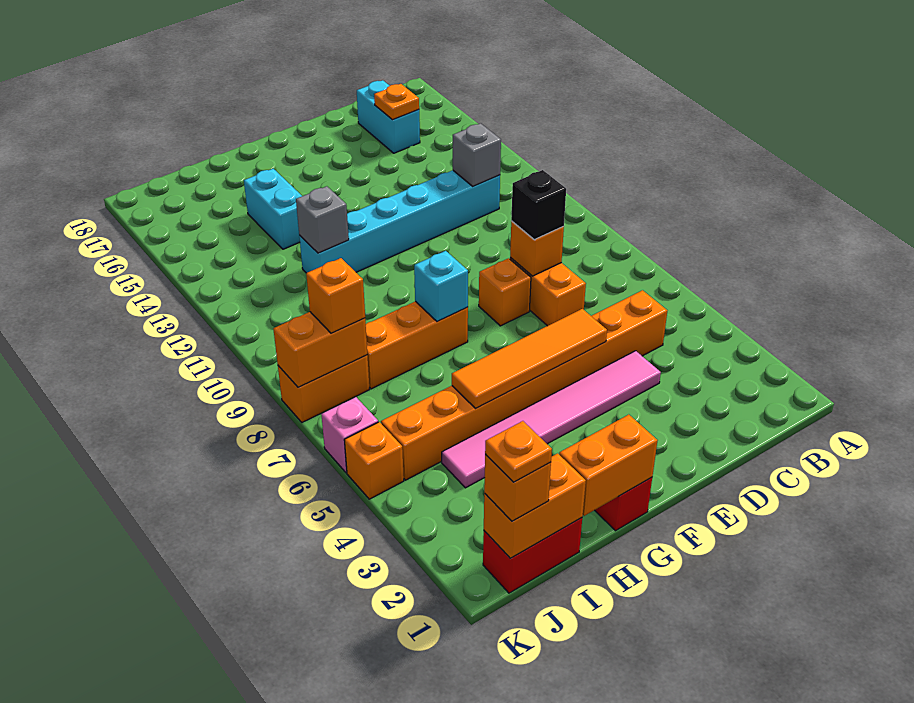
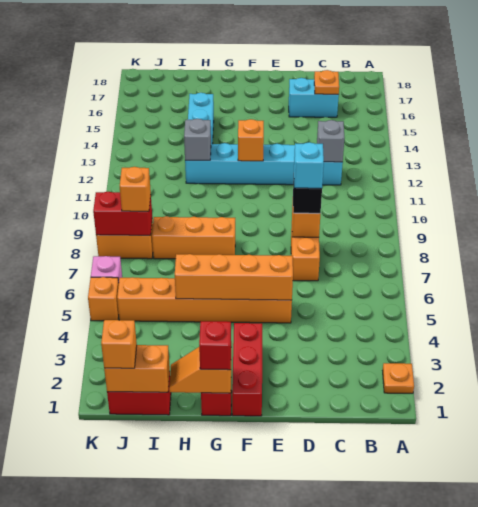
orange brick C5:J5 level 1 -> orange brick E5:J5 level 1
cyan brick C16:C17 level 1 -> cyan brick C16:D16 level 1
pink tile D4:I4 level 1 -> none
orange tile E5:H5 level 2 -> orange brick E5:H5 level 2
orange brick E8 level 1 -> orange brick F12 level 2
none -> red brick F1:F3 level 1
orange brick G1:H1 level 2 -> orange slope G1:H1 level 2 top G
none -> red brick G1 level 3
cyan brick G8 level 2 -> cyan brick D8 level 4
orange plate J1 level 4 -> orange plate A2 level 1
orange brick J8:K8 level 2 -> red brick J8:K8 level 2

